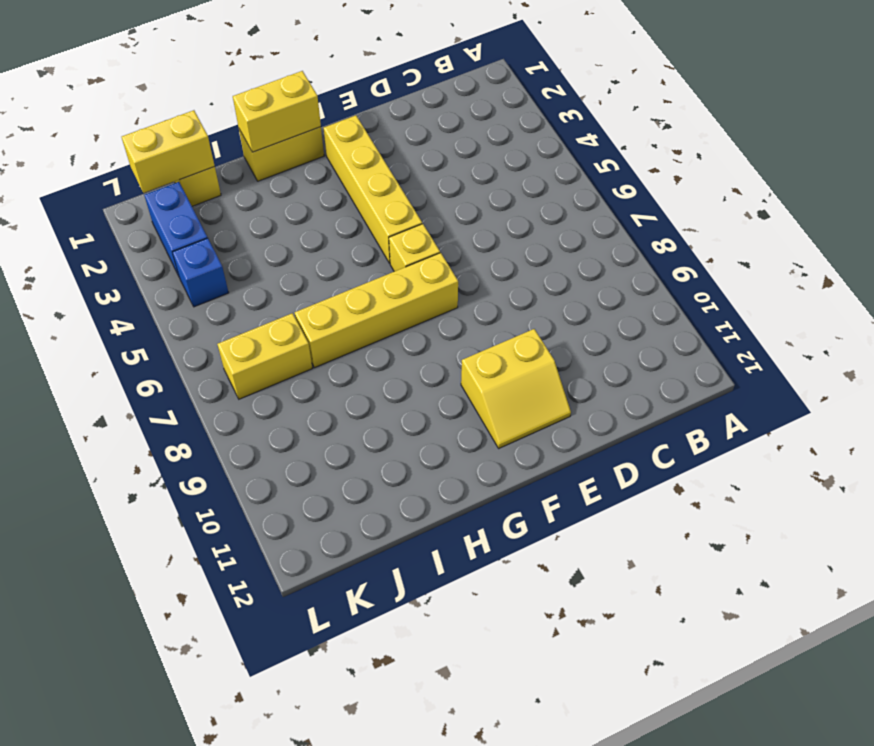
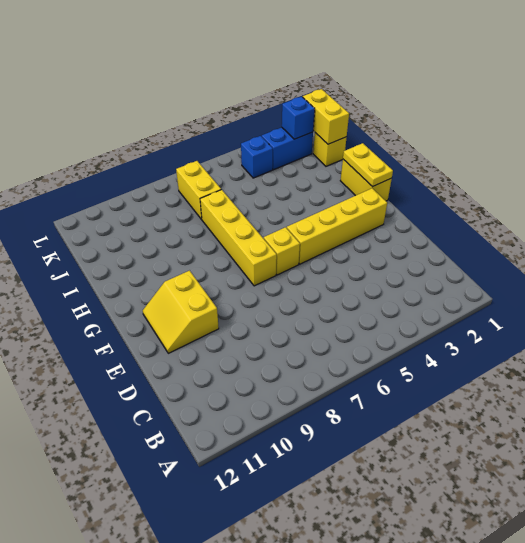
yellow brick G1:H1 level 2 -> yellow plate G1:H1 level 2
none -> blue brick K2 level 2

